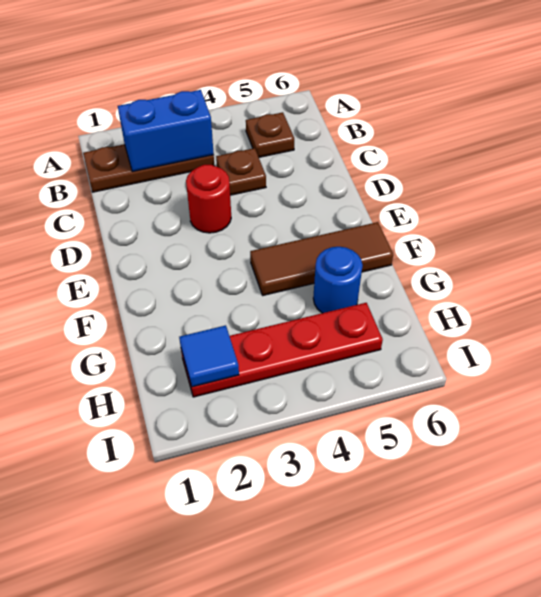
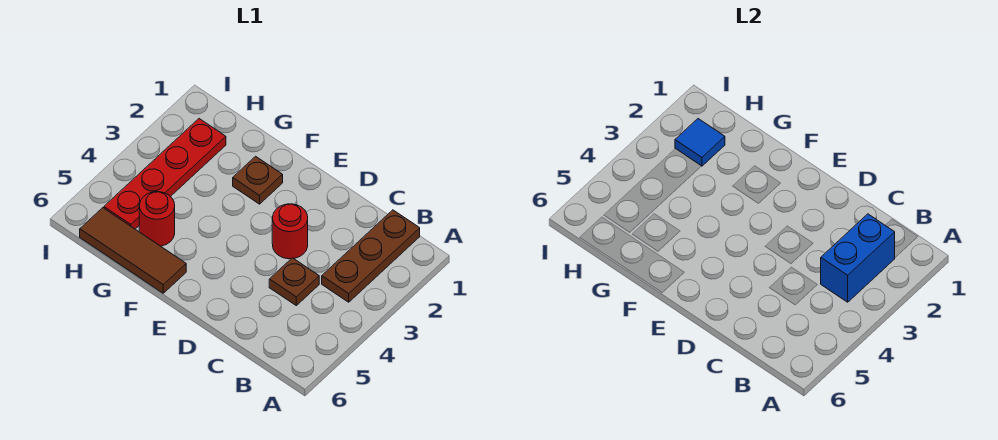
brown plate B5 level 1 -> brown plate F2 level 1
brown tile F4:F6 level 1 -> brown tile F6:H6 level 1
blue round brick G5 level 1 -> red round brick G5 level 1

